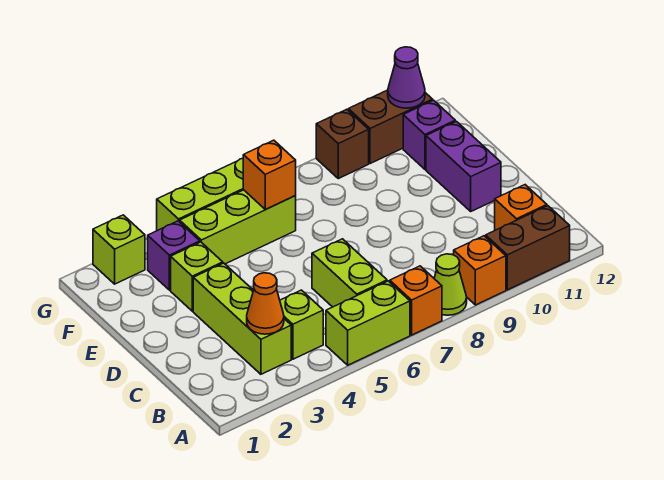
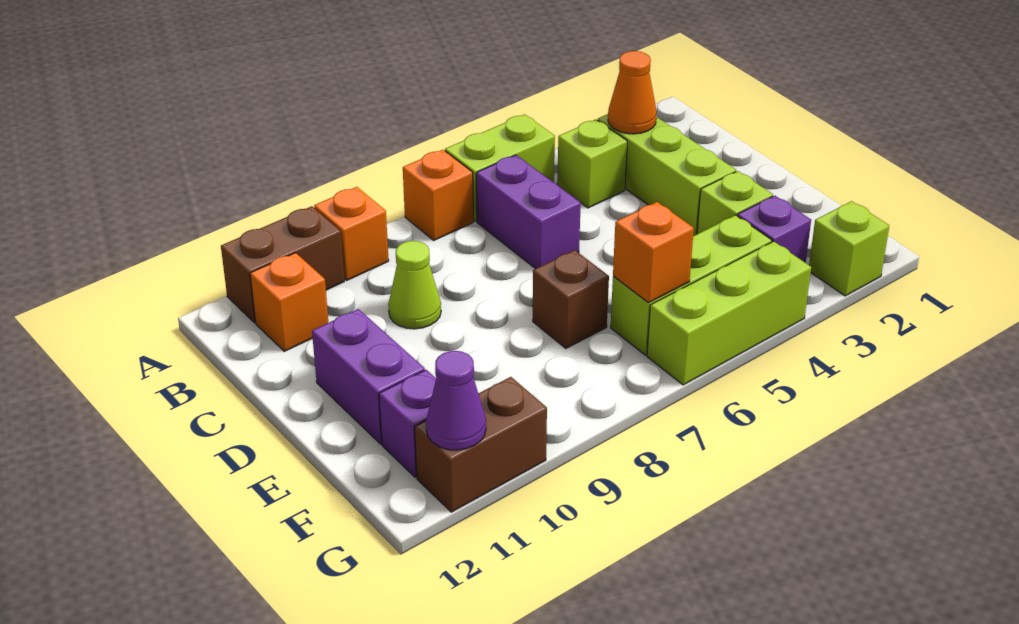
lime cone A8 level 1 -> lime cone C9 level 1
lime brick B6:C6 level 1 -> purple brick B6:C6 level 1
brown brick G9 level 1 -> brown brick E7 level 1

